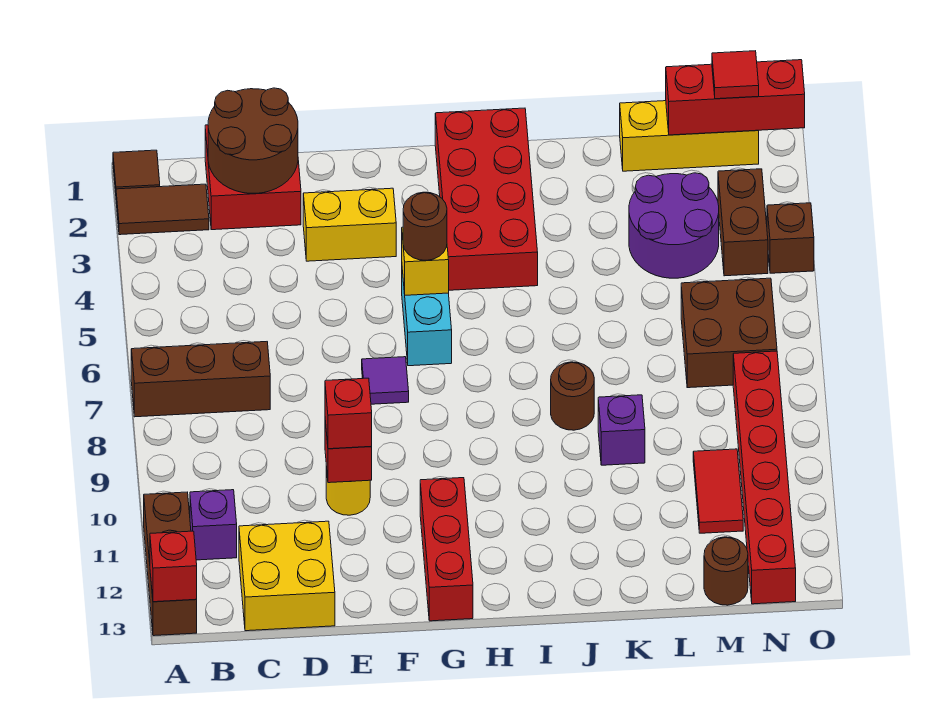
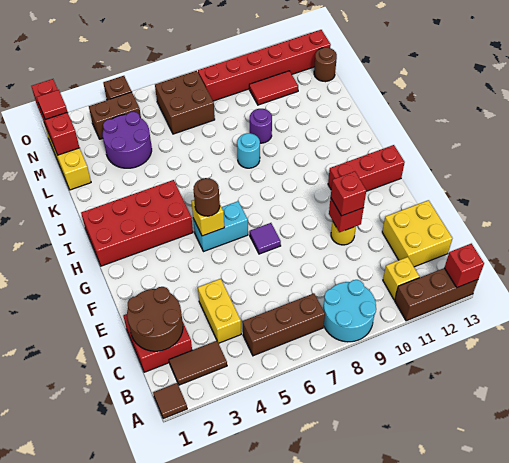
brown tile A2:B2 level 1 -> brown tile B2:B3 level 1
brown brick A7:C7 level 1 -> brown brick B5:B7 level 1
none -> cyan round brick A8:B9 level 1
purple brick B11 level 1 -> yellow brick B11 level 1
yellow brick E3:F3 level 1 -> yellow brick C4:D4 level 1
brown round brick J8 level 1 -> cyan round brick J8 level 1
purple brick K9 level 1 -> purple round brick K9 level 1

